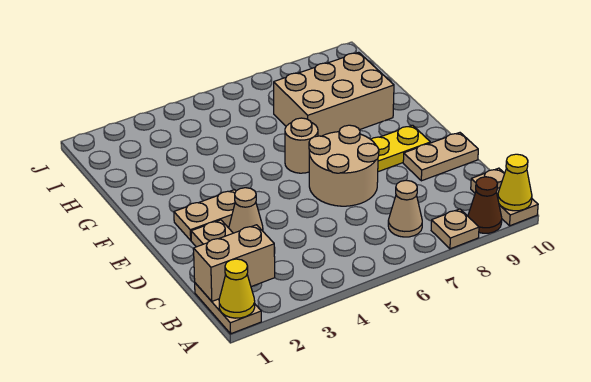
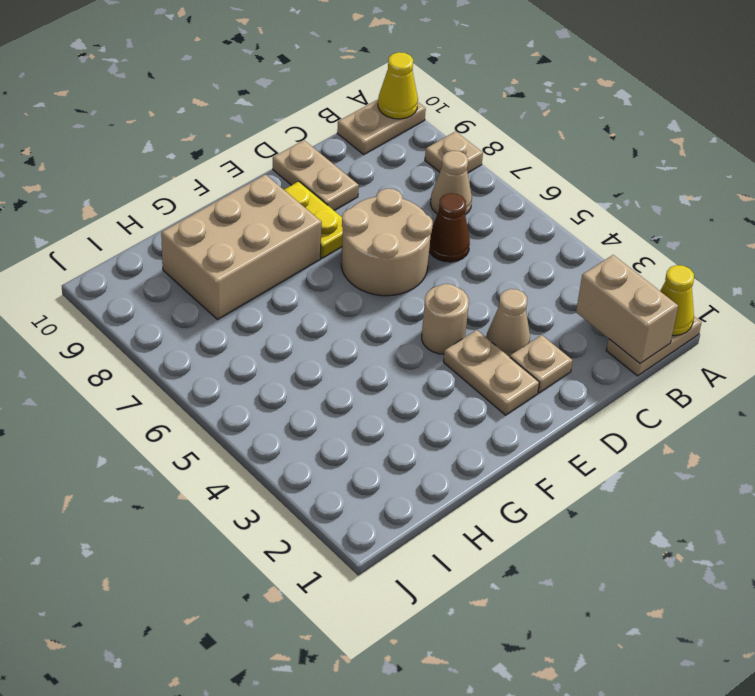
brown cone A9 level 1 -> brown cone C6 level 1
tan round brick F6 level 1 -> tan round brick E4 level 1
tan brick G7:H9 level 1 -> tan brick F8:H9 level 1

